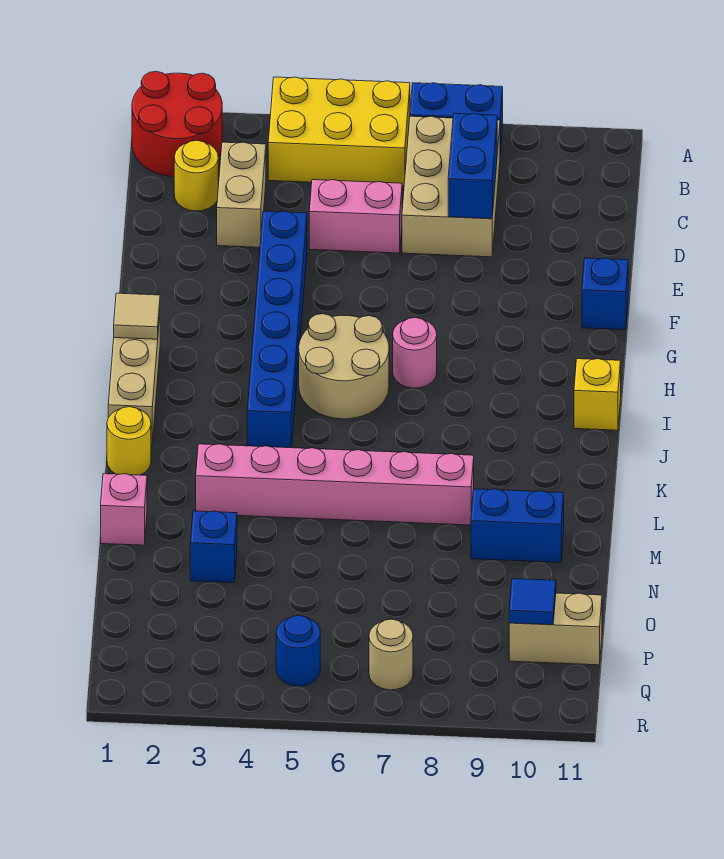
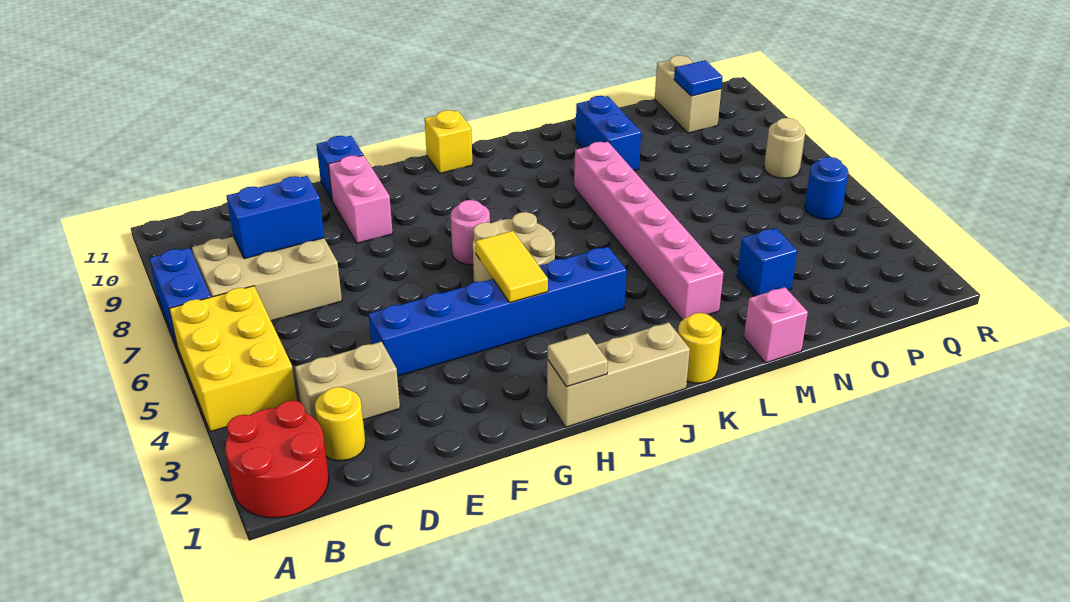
pink brick D5:D6 level 1 -> pink brick F9:F10 level 1
none -> yellow tile H4:H5 level 2

